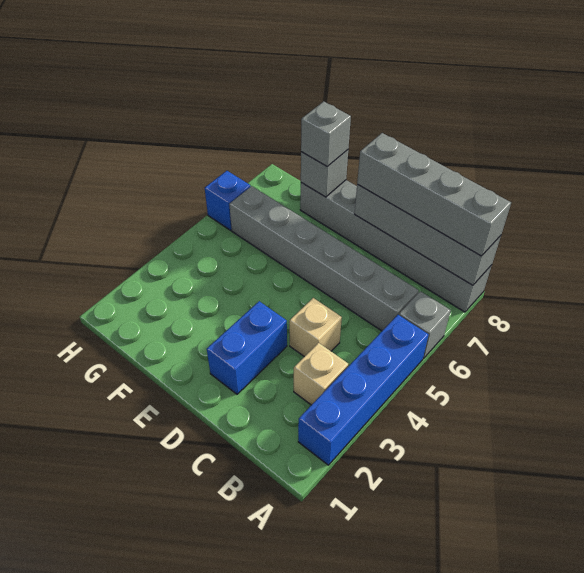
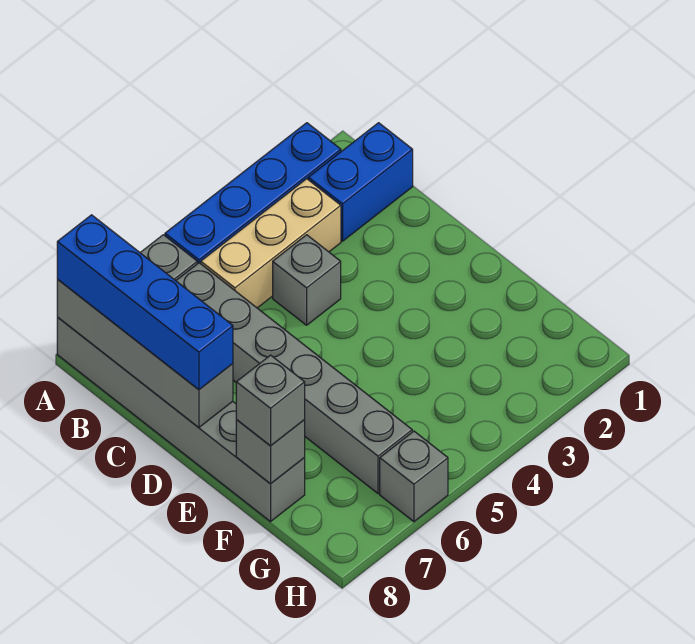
grey brick A8:D8 level 3 -> blue brick A8:D8 level 3
tan brick B3 level 1 -> tan brick B3:B5 level 1
tan brick C4 level 1 -> grey brick C4 level 1
blue brick D2:D3 level 1 -> blue brick B1:B2 level 1
blue brick H6 level 1 -> grey brick H6 level 1

